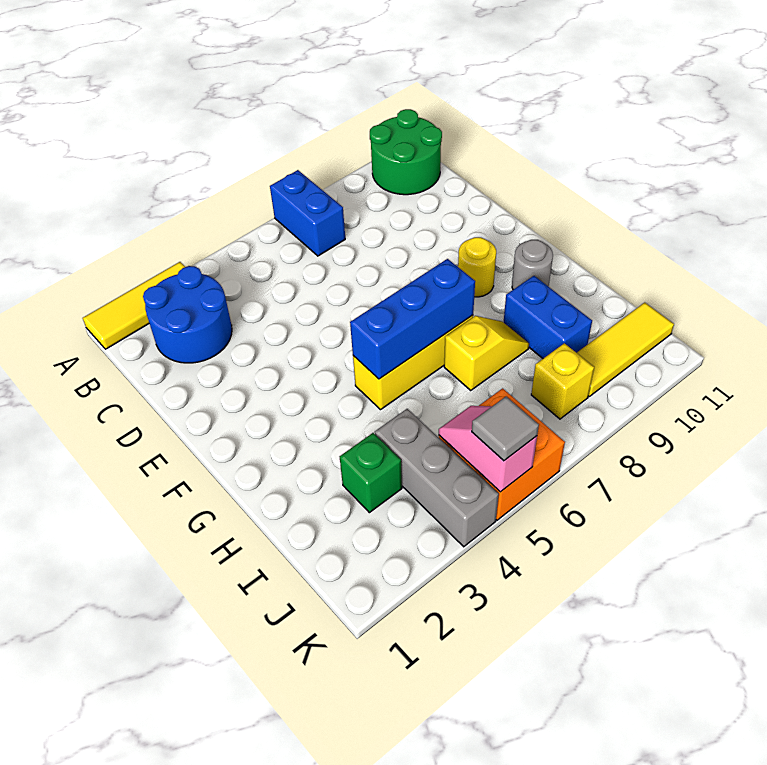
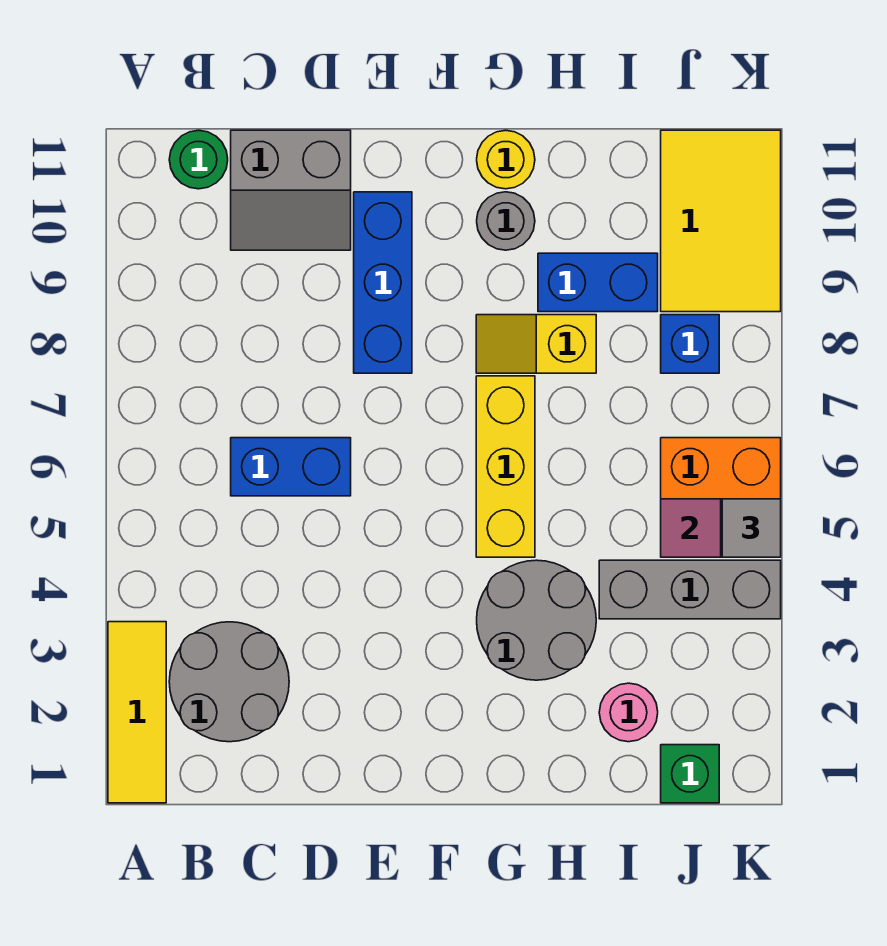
blue brick A7:B7 level 1 -> blue brick C6:D6 level 1
green round brick A10:B11 level 1 -> green round brick B11 level 1
blue round brick B2:C3 level 1 -> grey round brick B2:C3 level 1
none -> grey slope C10:D11 level 1 top 11
yellow round brick F9 level 1 -> yellow round brick G11 level 1
none -> grey round brick G3:H4 level 1
blue brick G5:G7 level 2 -> blue brick E8:E10 level 1
yellow slope H7:H8 level 1 top 7 -> yellow slope G8:H8 level 1 top H
none -> pink round brick I2 level 1
green brick I3 level 1 -> green brick J1 level 1
yellow brick J8 level 1 -> blue brick J8 level 1
yellow tile J9:J11 level 1 -> yellow tile J9:K11 level 1

